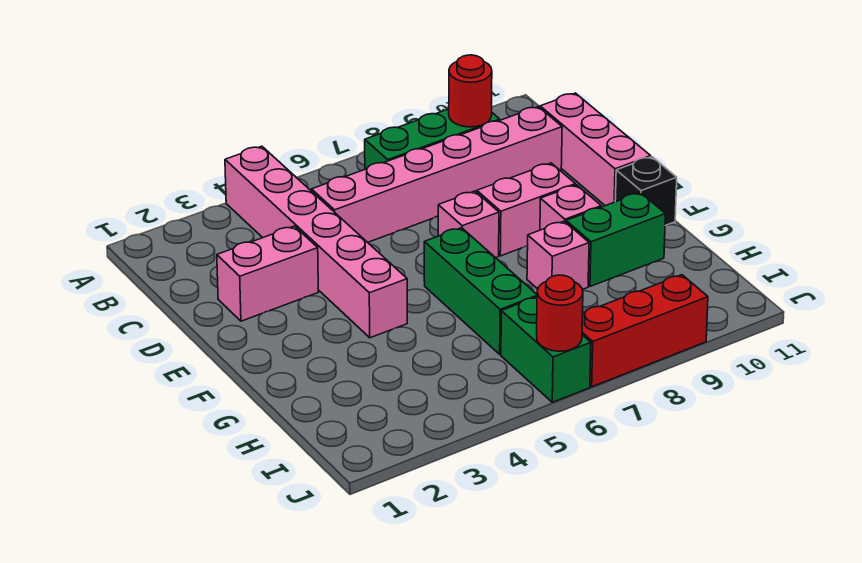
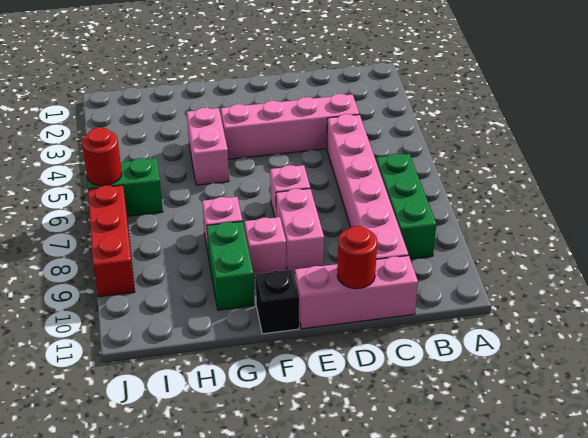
pink brick A4:F4 level 1 -> pink brick C4:F4 level 1
red round brick B9 level 2 -> red round brick D11 level 2
pink brick D2:D3 level 1 -> pink brick G4:G5 level 1
green brick F6:H6 level 1 -> none

